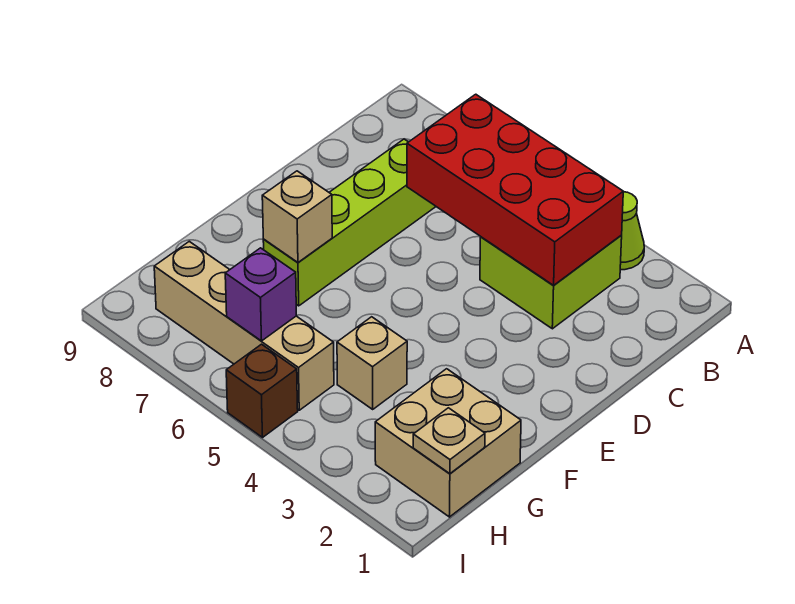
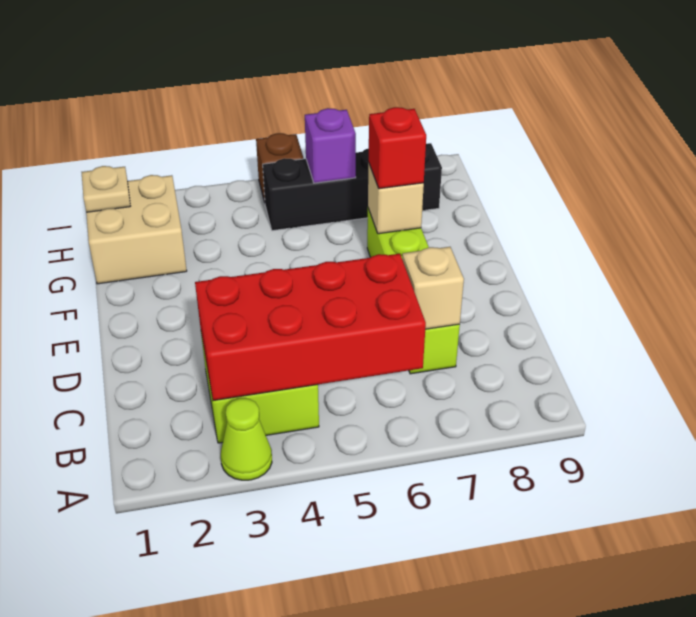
none -> red brick F7 level 3
tan brick G4 level 1 -> tan brick C7 level 2
tan brick H5:H8 level 1 -> black brick H5:H8 level 1

